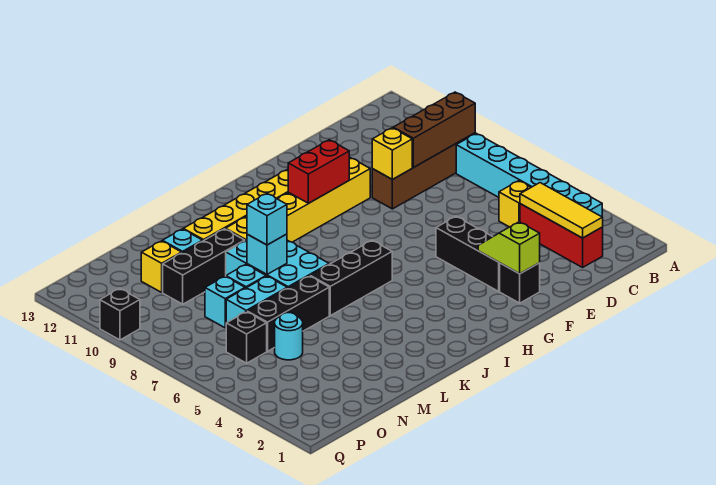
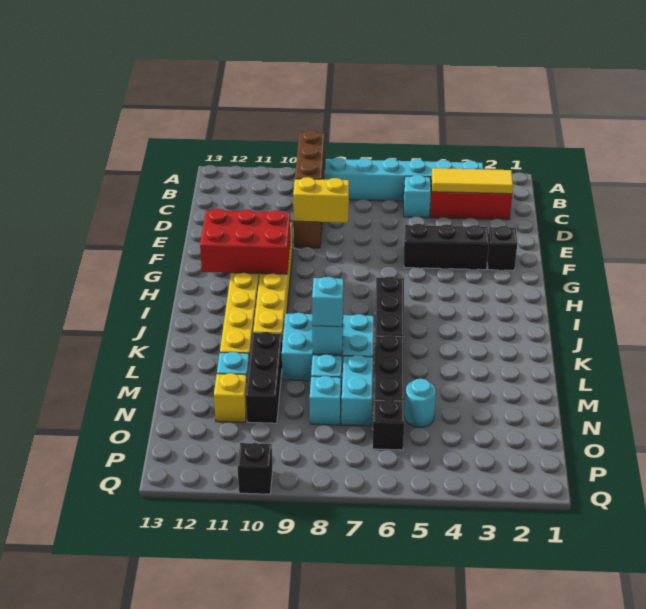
yellow brick C5 level 1 -> cyan brick C5 level 1
yellow brick E9 level 2 -> yellow brick E8:E9 level 2
lime slope F2:F3 level 2 top 2 -> none
red brick G10:H10 level 2 -> red brick G10:H12 level 2

